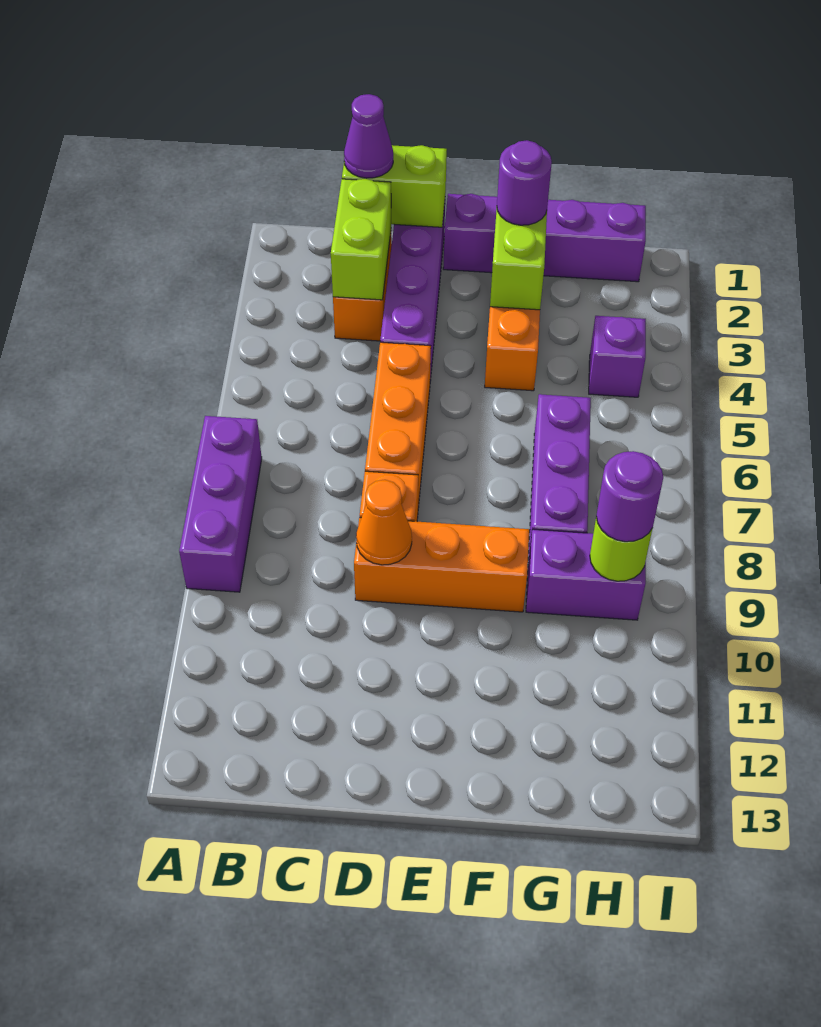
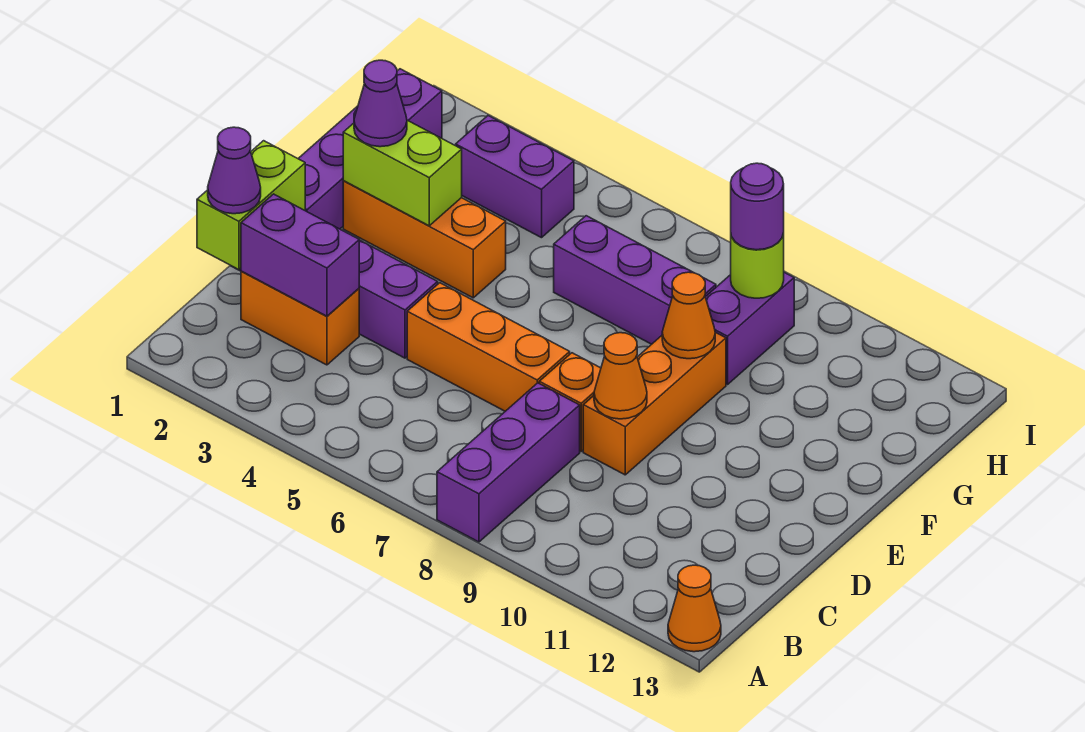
purple brick A7:A9 level 1 -> purple brick A8:C8 level 1
none -> orange cone A13 level 1
lime brick C2:C3 level 2 -> purple brick C2:C3 level 2
purple round brick F2 level 3 -> purple cone F2 level 3
none -> orange cone F9 level 2
purple brick H4 level 1 -> purple brick H3:H4 level 1

